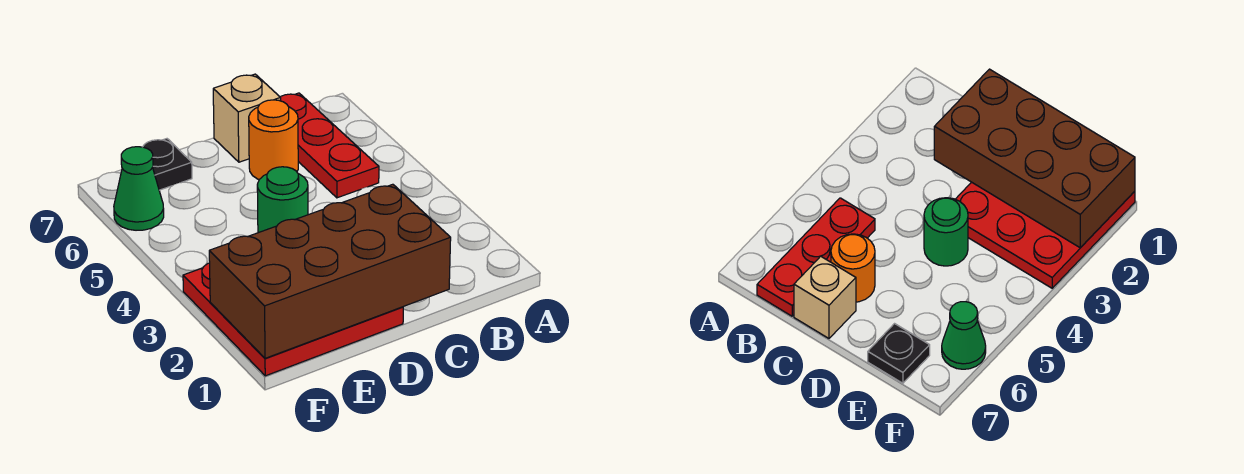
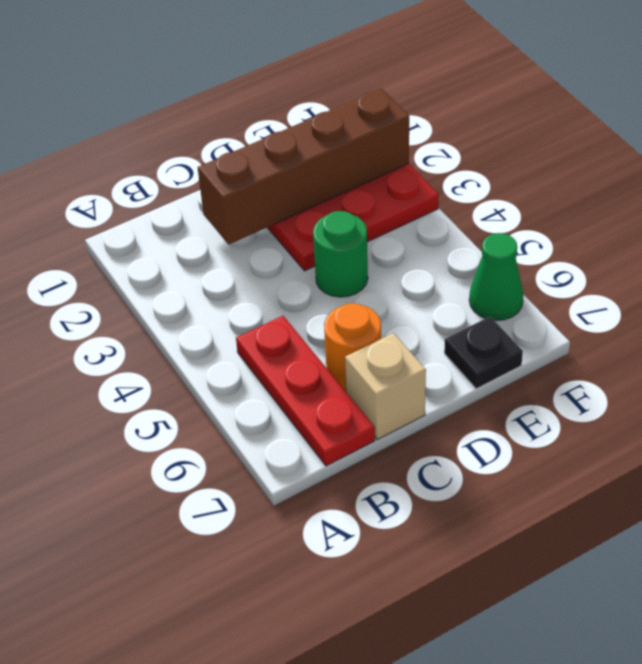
brown brick C1:F2 level 2 -> brown brick C2:F2 level 2

